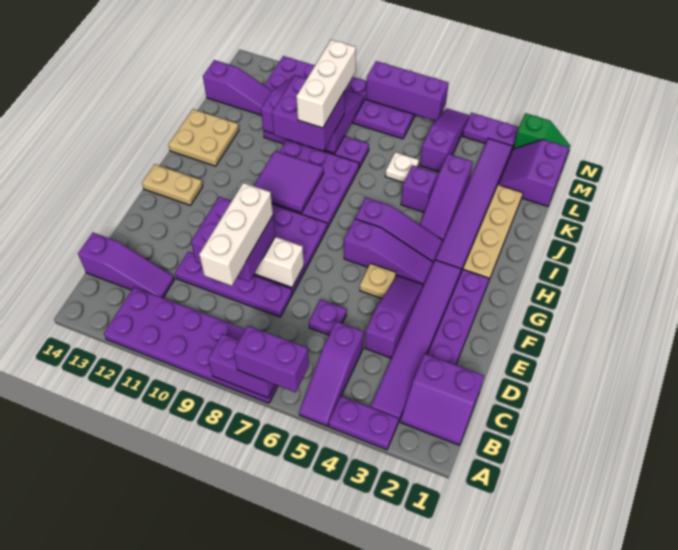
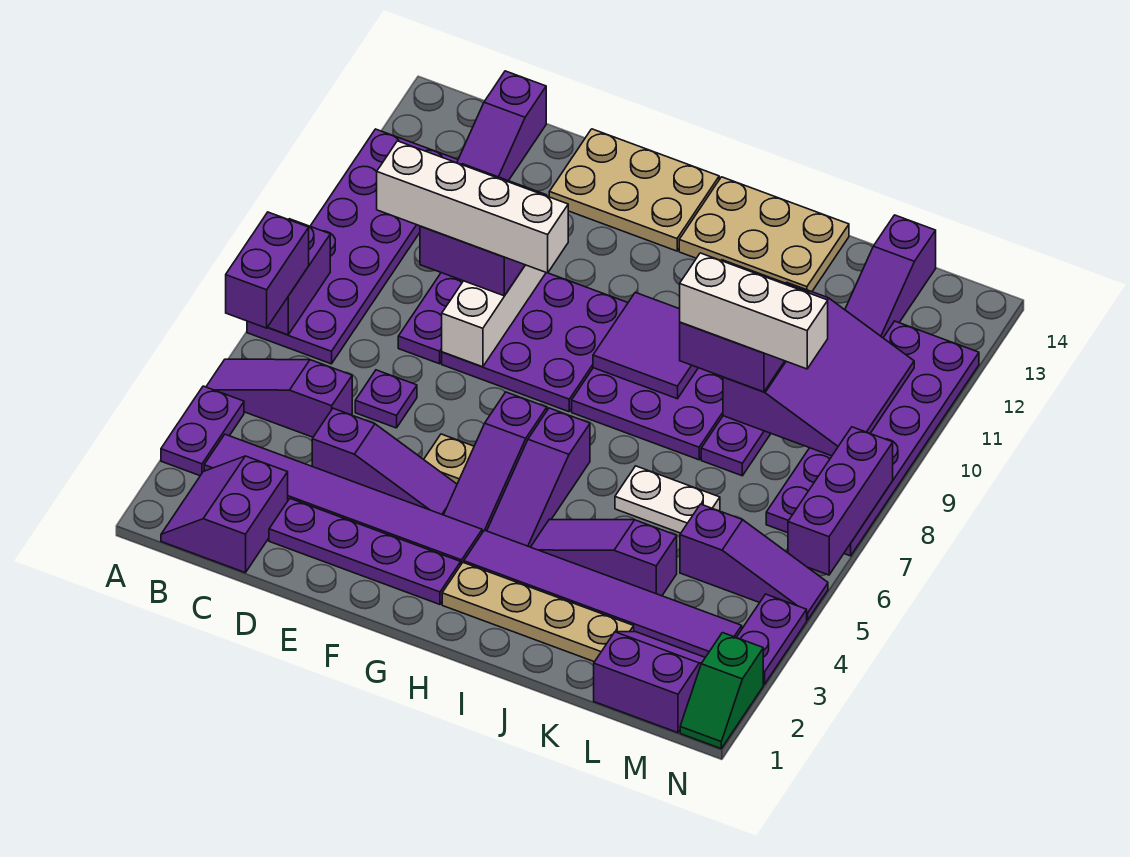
white brick C9:E9 level 4 -> white brick C9:F9 level 4
tan plate G13:G14 level 1 -> tan plate E13:G14 level 1
tan plate I13:J14 level 1 -> tan plate H13:J14 level 1
purple brick J5 level 1 -> none
white plate K6 level 1 -> white plate J6:K6 level 1

